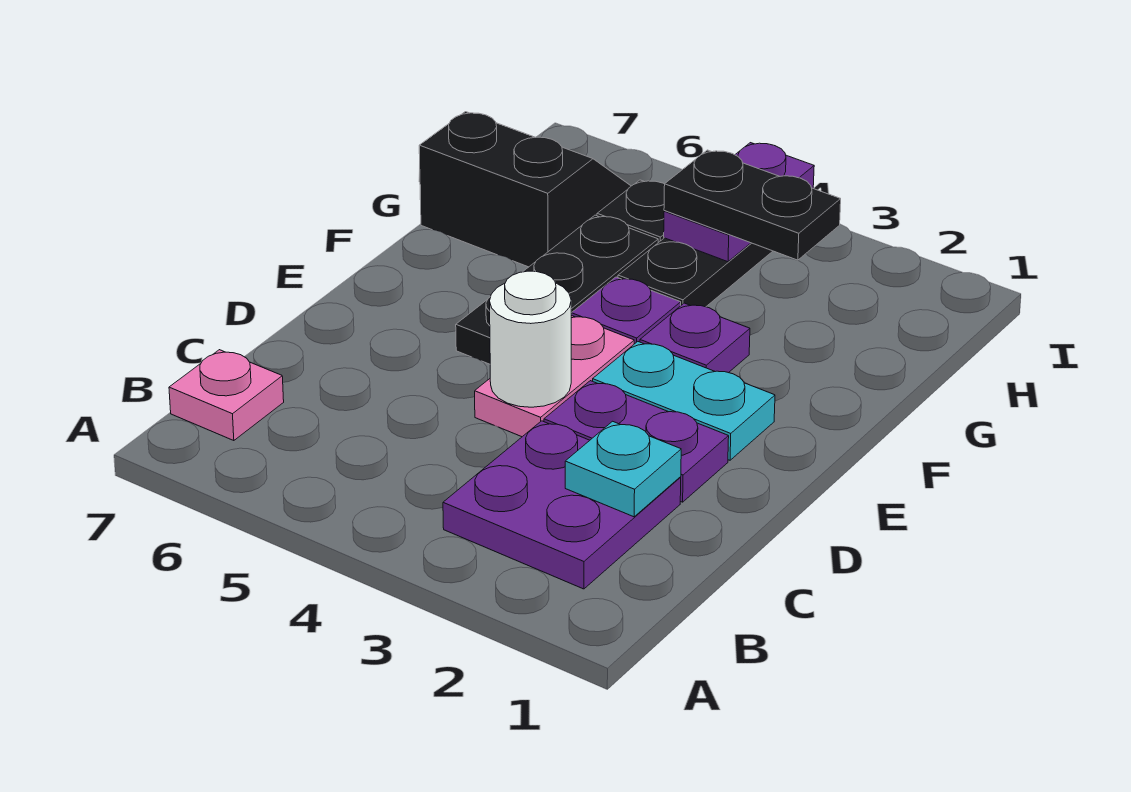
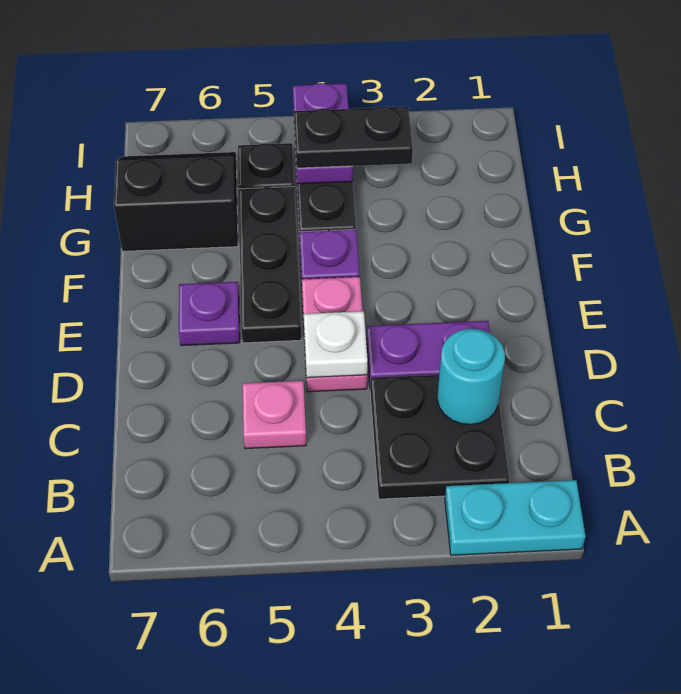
purple plate B2:C3 level 1 -> black plate B2:C3 level 1
pink plate B7 level 1 -> pink plate C5 level 1
cyan plate C2 level 2 -> cyan round brick C2 level 2
white round brick D4 level 2 -> white plate D4 level 2
cyan plate E2:E3 level 1 -> cyan plate A1:A2 level 1
purple plate F3 level 1 -> purple plate E6 level 1

